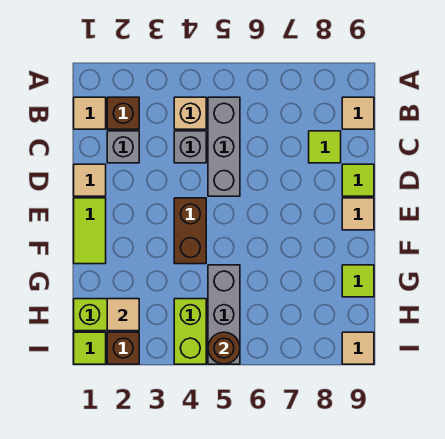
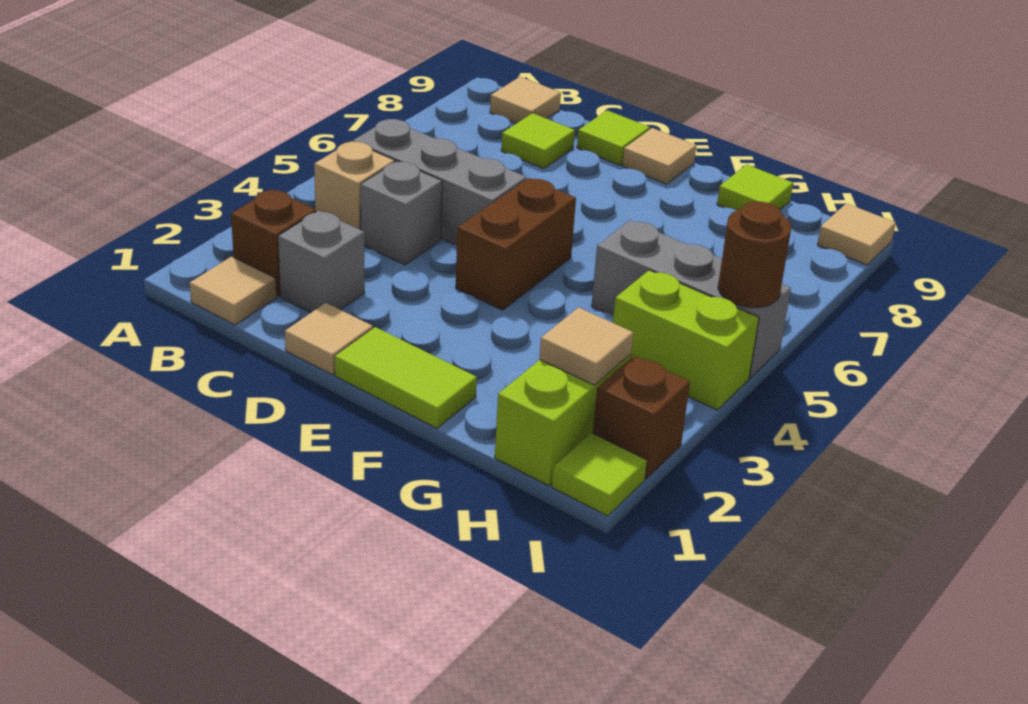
brown brick E4:F4 level 1 -> brown brick E4:E5 level 1

